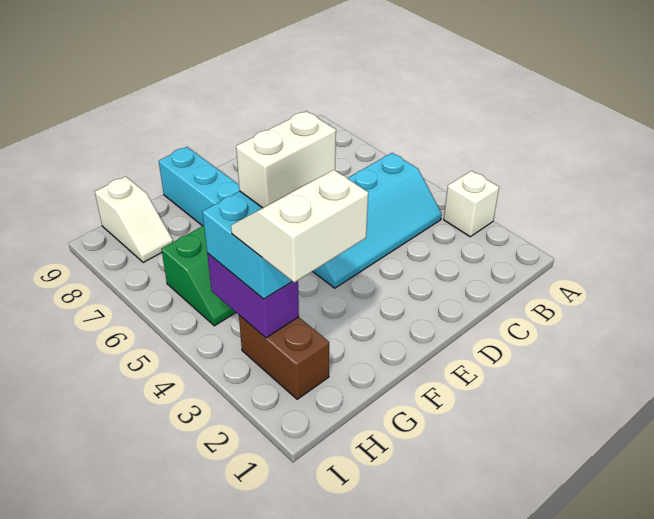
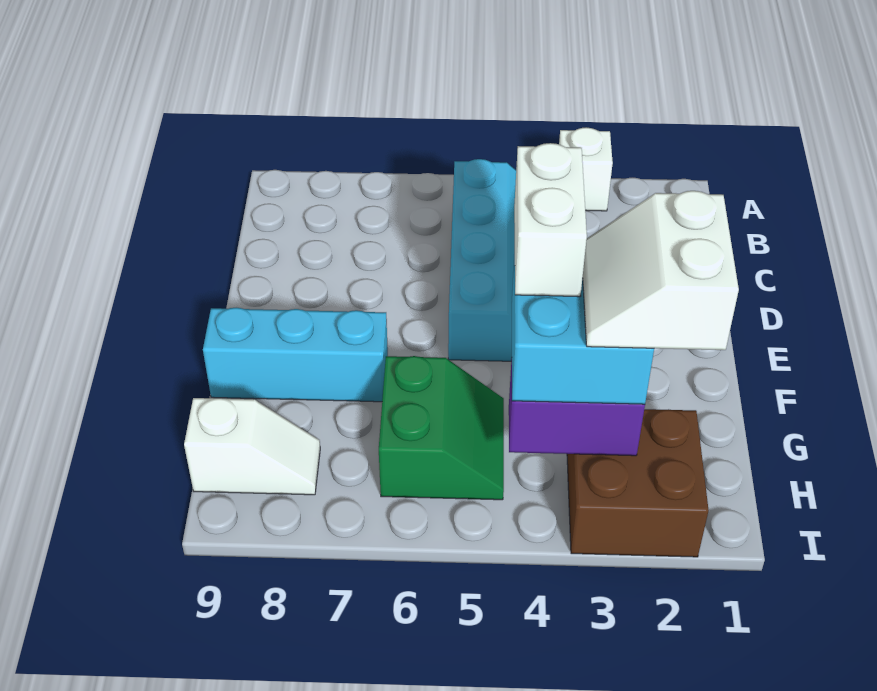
brown brick H2:H3 level 1 -> brown brick H2:I3 level 1

